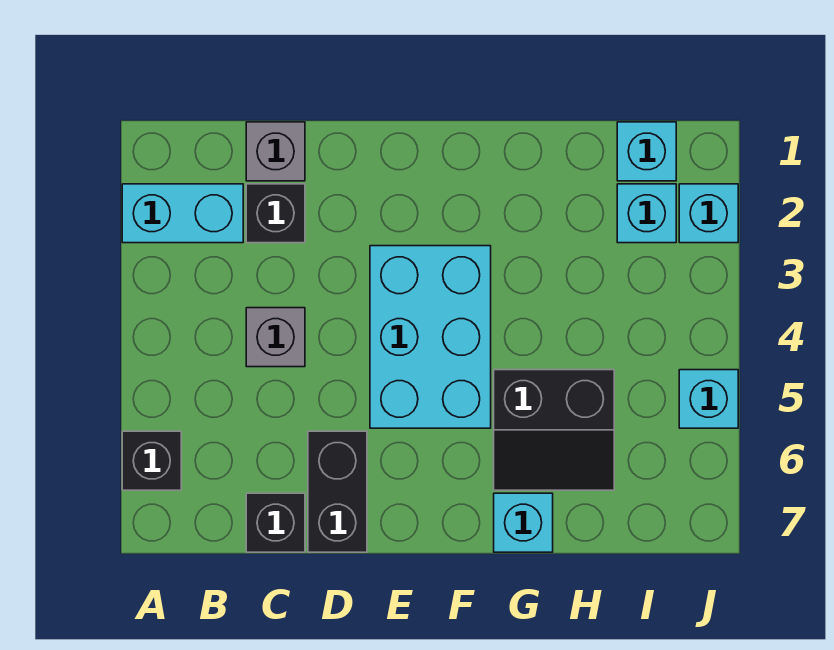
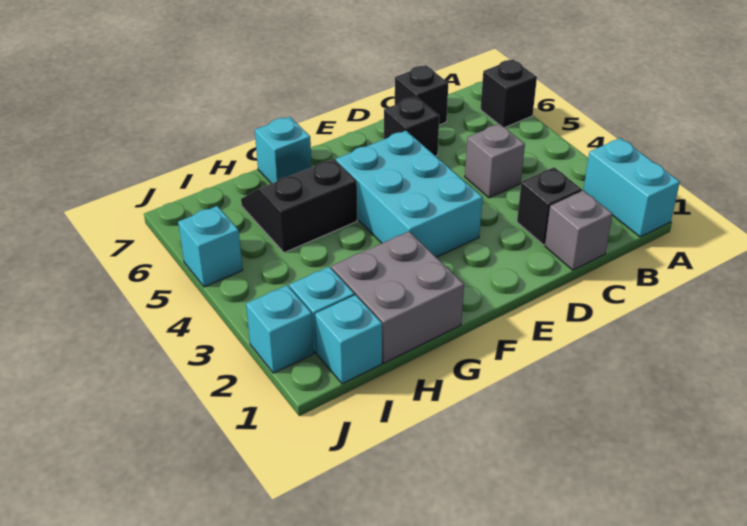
cyan brick A2:B2 level 1 -> cyan brick A1:A2 level 1
black brick D6:D7 level 1 -> black brick D6 level 1
none -> grey brick G1:H2 level 1

